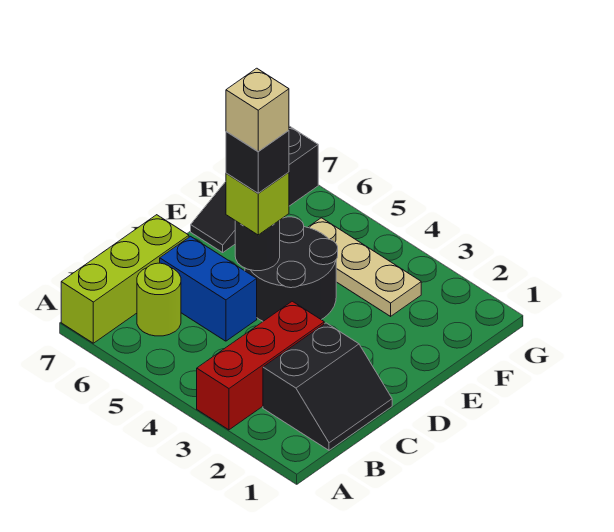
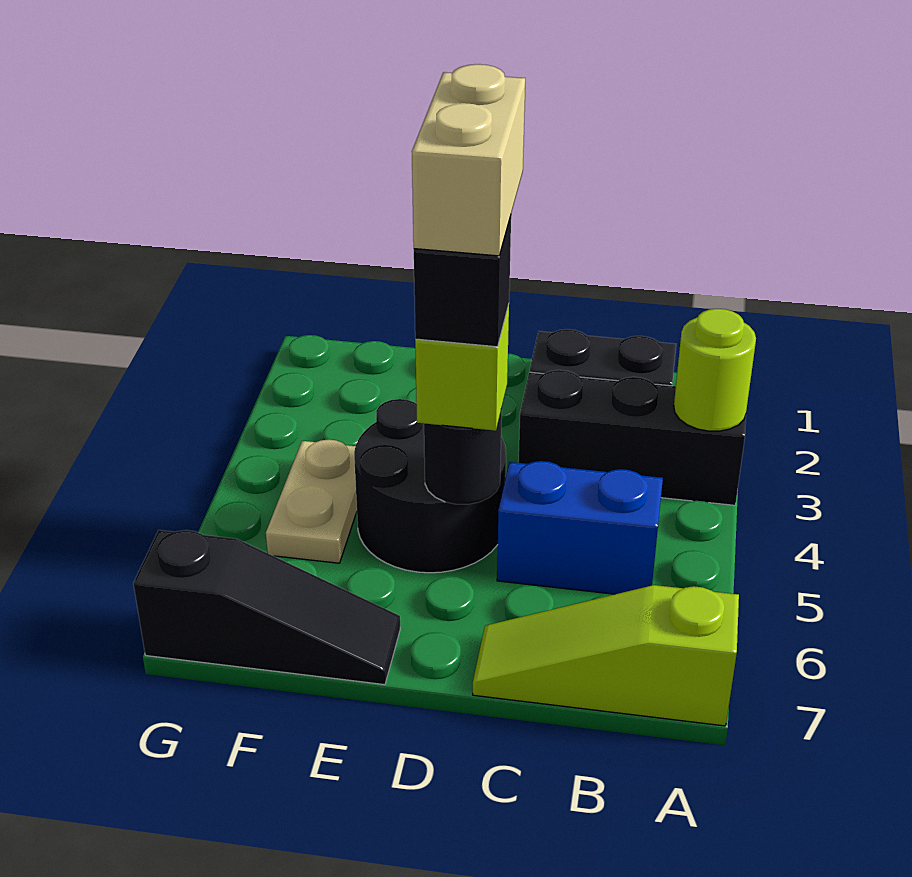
red brick A3:C3 level 1 -> black brick A3:C3 level 1
lime brick A7:C7 level 1 -> lime slope A7:C7 level 1 top A
lime round brick B6 level 1 -> lime round brick A3 level 2
blue brick C5:C6 level 1 -> blue brick B5:C5 level 1
tan brick D5 level 5 -> tan brick D4:D5 level 5
tan plate F3:F5 level 1 -> tan plate F4:F5 level 1

